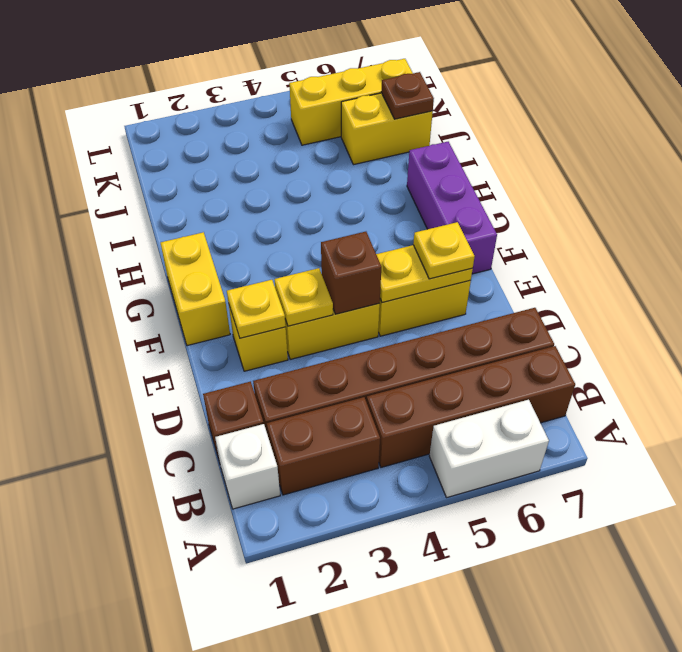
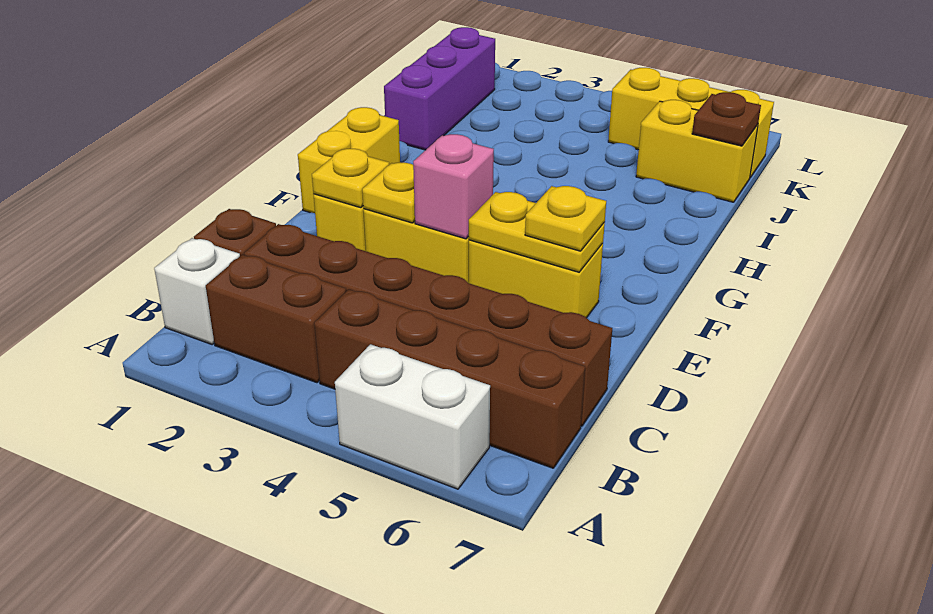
brown brick E4 level 2 -> pink brick E4 level 2
purple brick F7:H7 level 1 -> purple brick I1:K1 level 1

